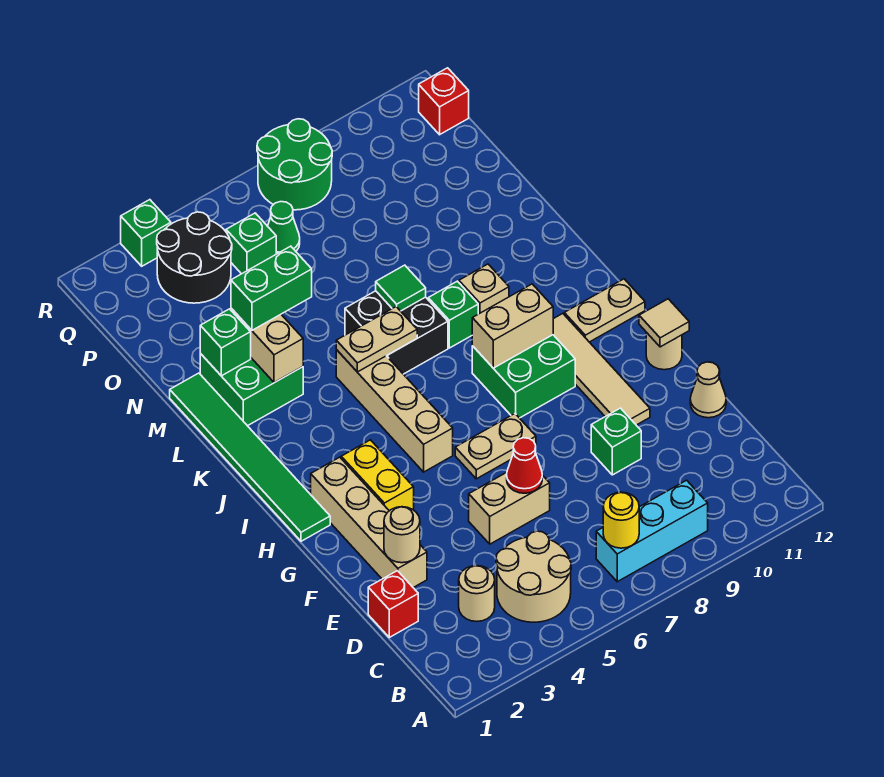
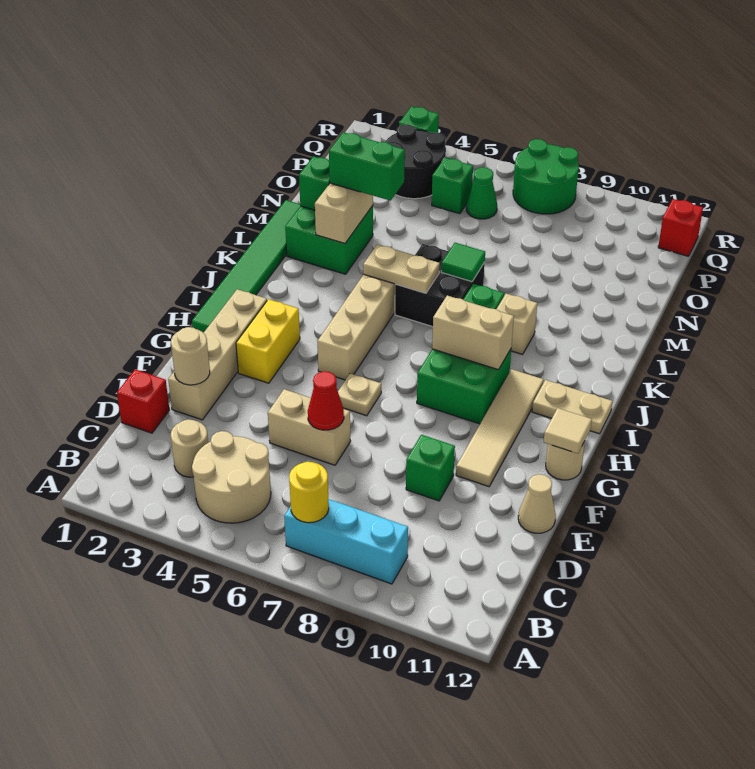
tan plate G6:G7 level 1 -> tan plate G6 level 1

